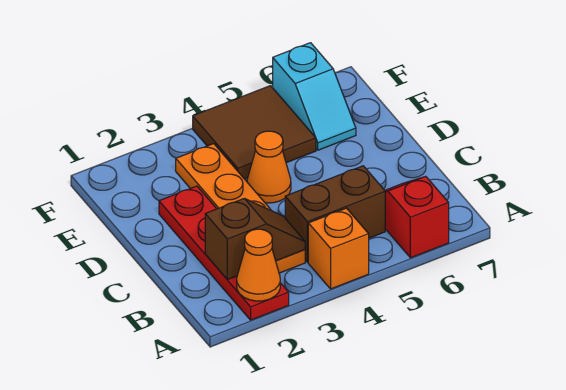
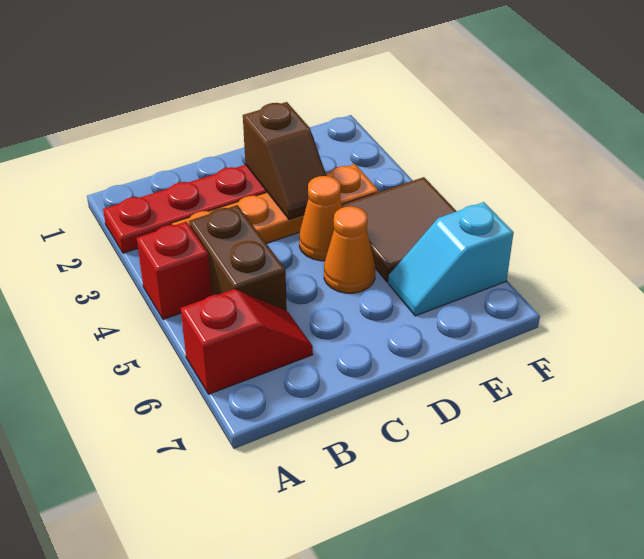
orange cone A2 level 2 -> orange cone D5 level 1
orange brick A4 level 1 -> red brick A4 level 1
brown slope B2:B3 level 2 top 2 -> brown slope D2:D3 level 2 top 2

